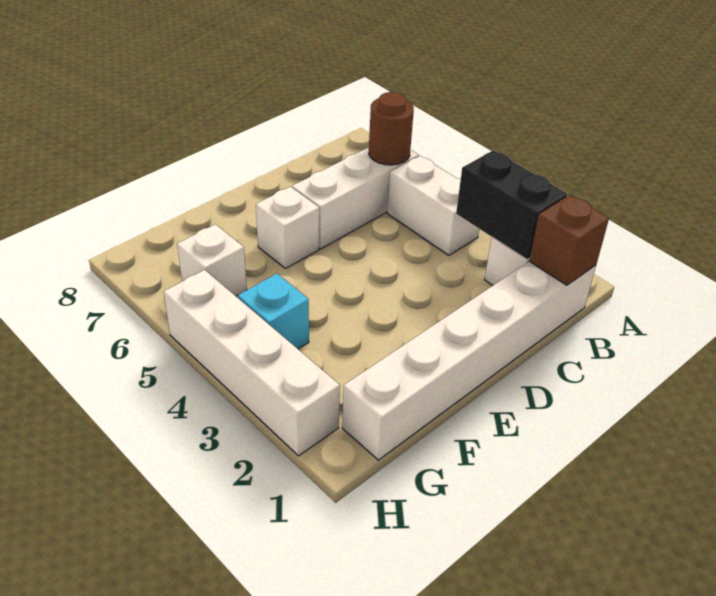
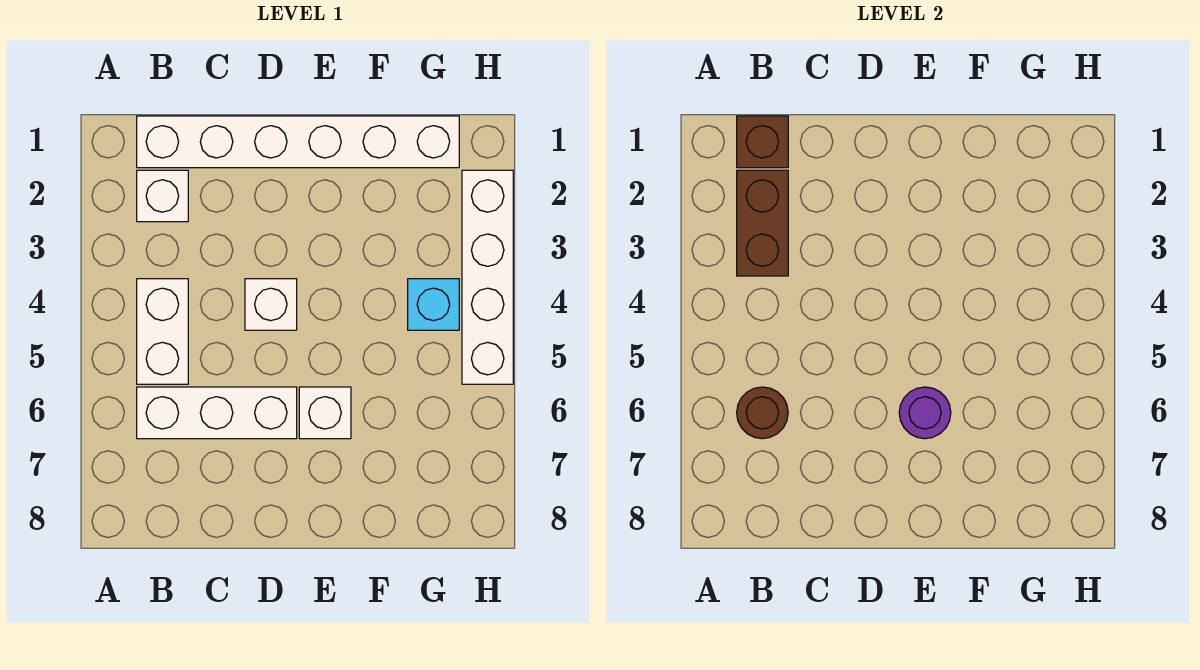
black brick B2:B3 level 2 -> brown brick B2:B3 level 2
none -> purple round brick E6 level 2
white brick G6 level 1 -> white brick D4 level 1

